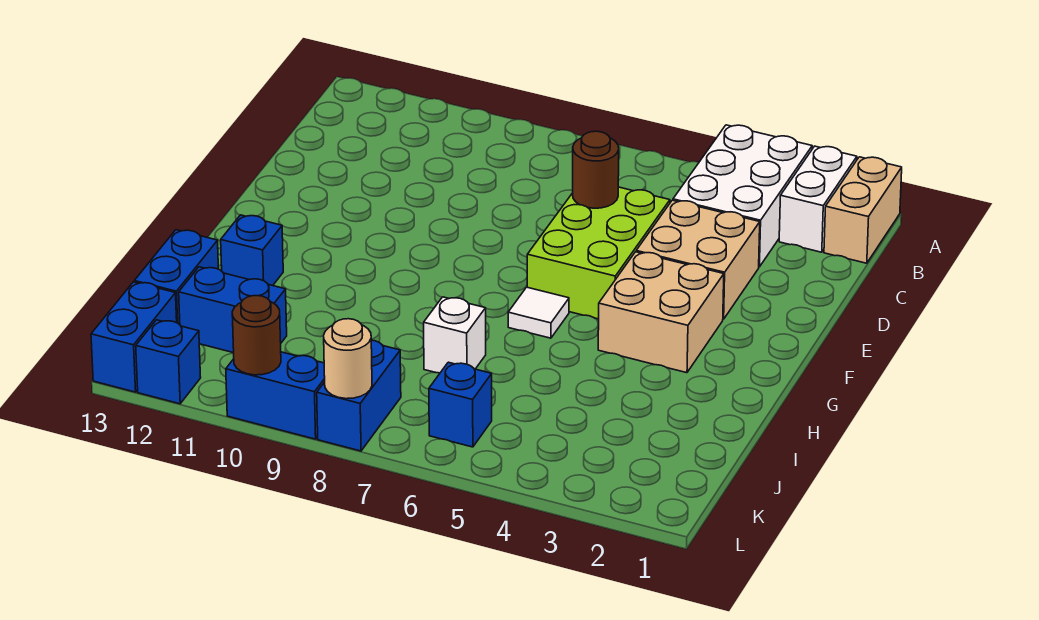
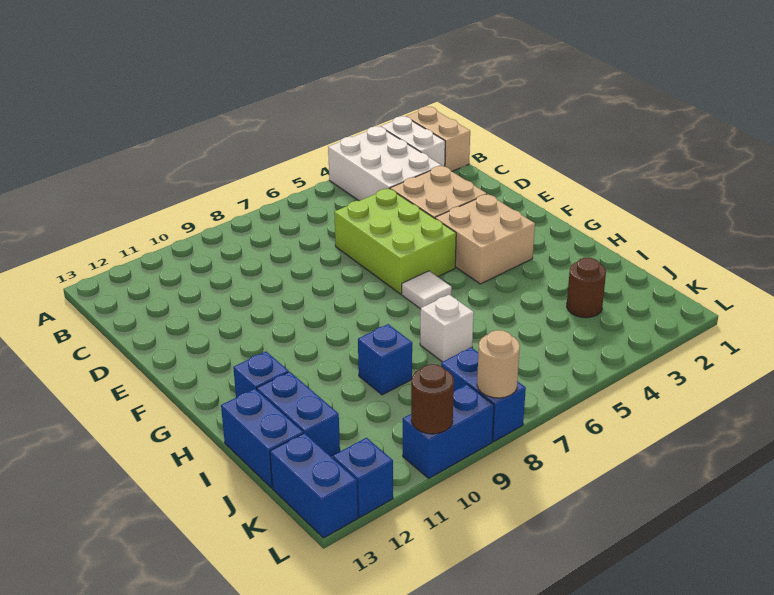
brown round brick D6 level 2 -> brown round brick J3 level 1
blue brick J11:J12 level 1 -> blue brick I12:J12 level 1
blue brick K6 level 1 -> blue brick I9 level 1

